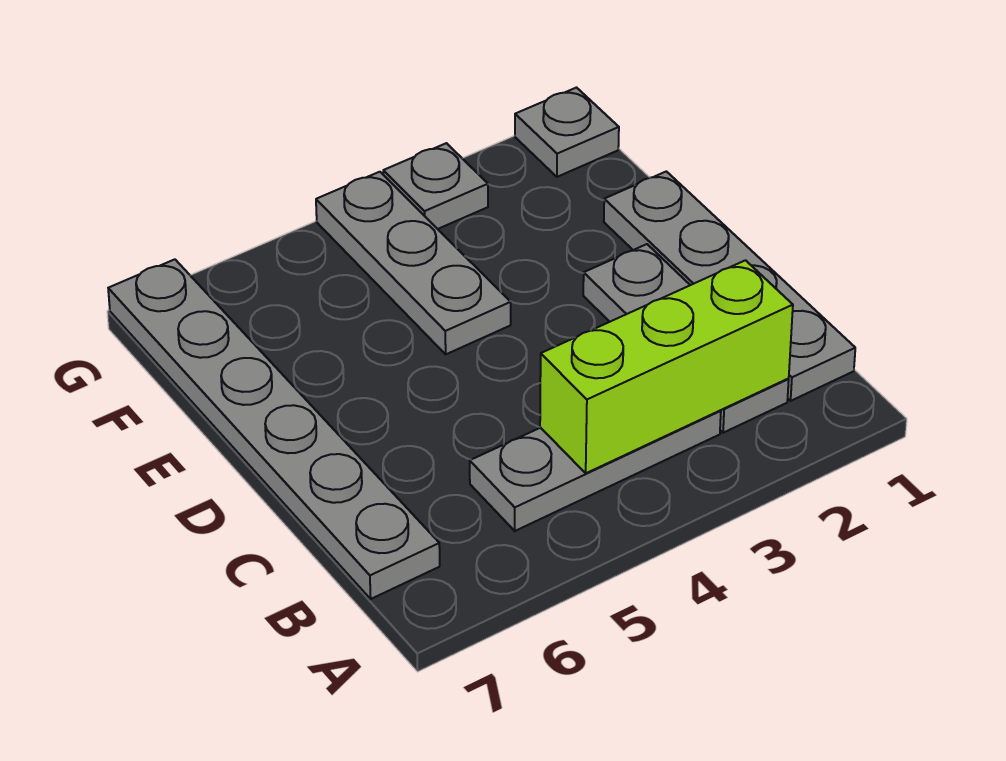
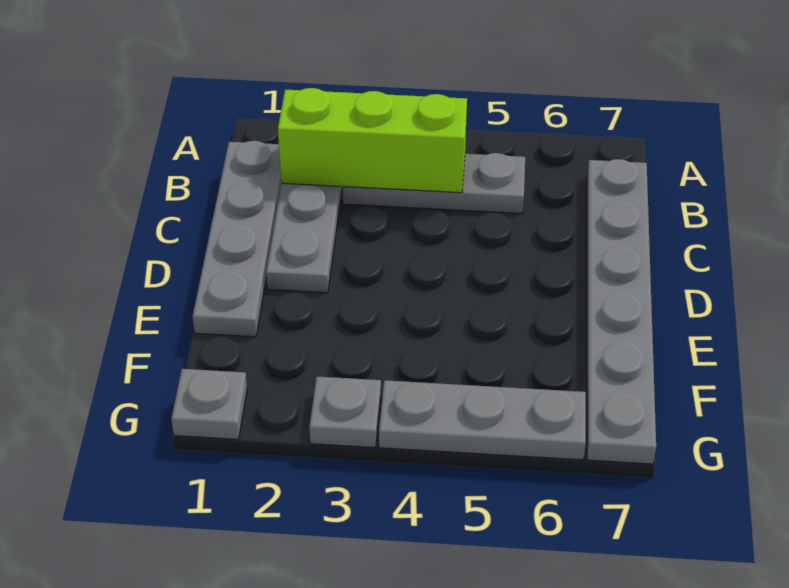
grey plate E4:G4 level 1 -> grey plate G4:G6 level 1

